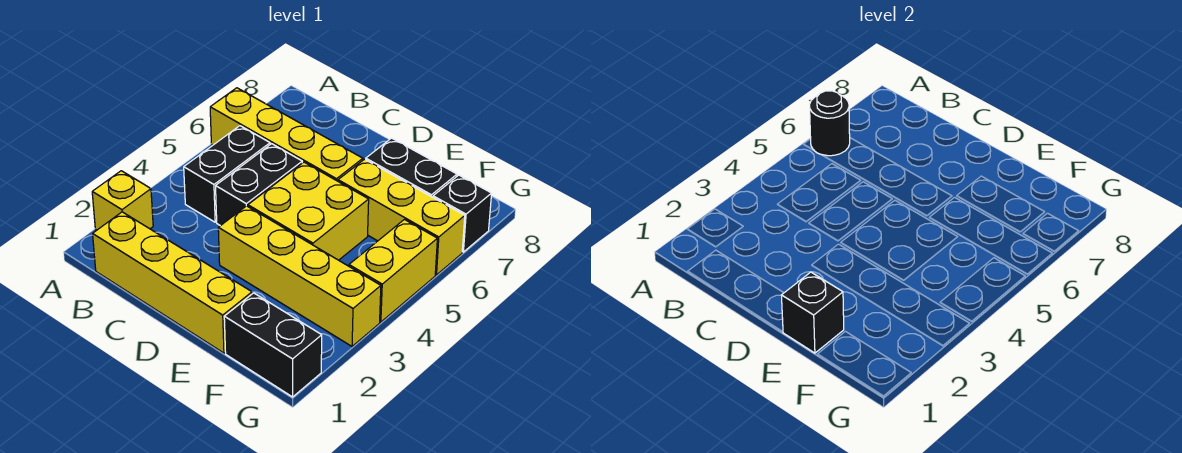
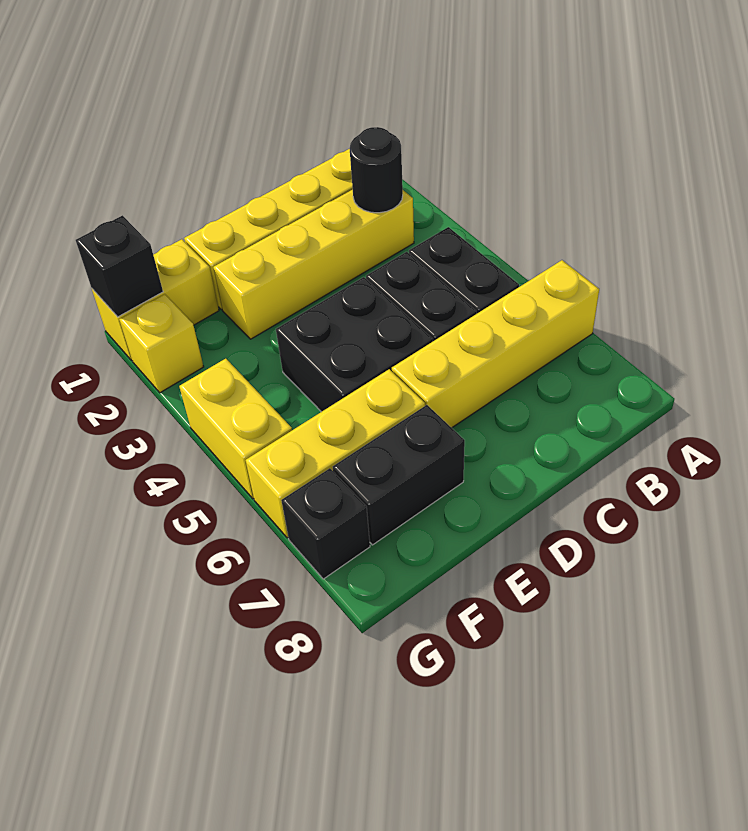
yellow brick A2 level 1 -> yellow brick G2 level 1
black round brick A6 level 2 -> black round brick B2 level 2
yellow brick D3:G3 level 1 -> yellow brick B2:E2 level 1
yellow brick D4:E5 level 1 -> black brick D4:E5 level 1
black brick E1 level 2 -> black brick G1 level 2
black brick F1:G1 level 1 -> yellow brick F1:G1 level 1

